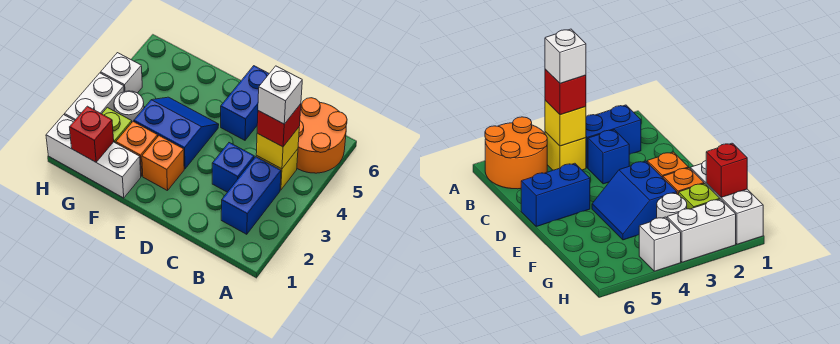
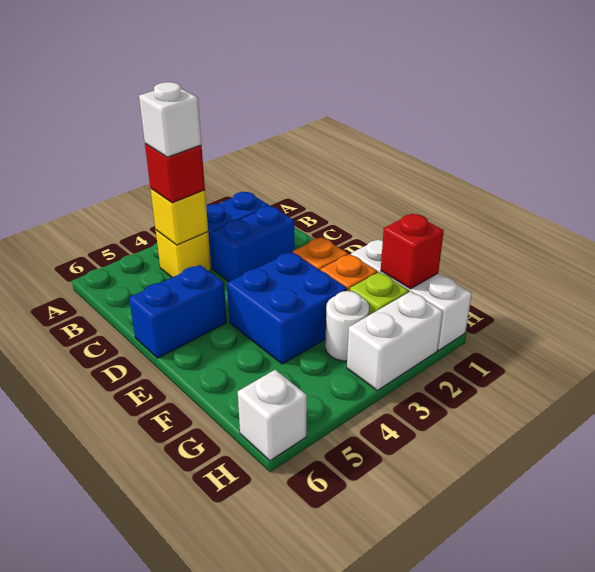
orange round brick A5:B6 level 1 -> none
blue brick C3 level 1 -> blue brick C2:C3 level 1
blue slope E3:F4 level 1 top 3 -> blue brick E3:F4 level 1
white brick H4 level 1 -> white brick H6 level 1

